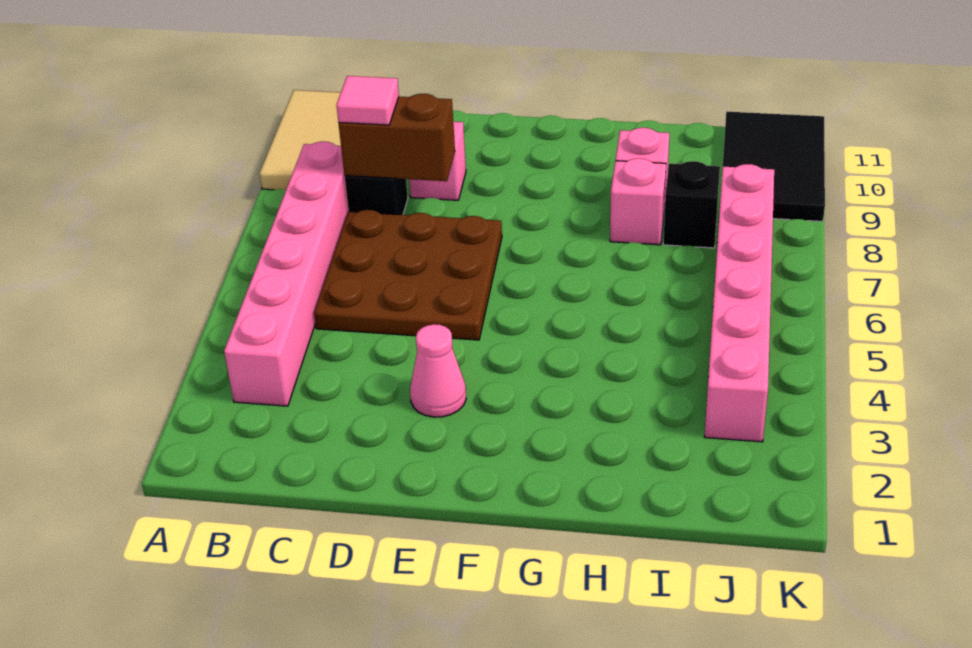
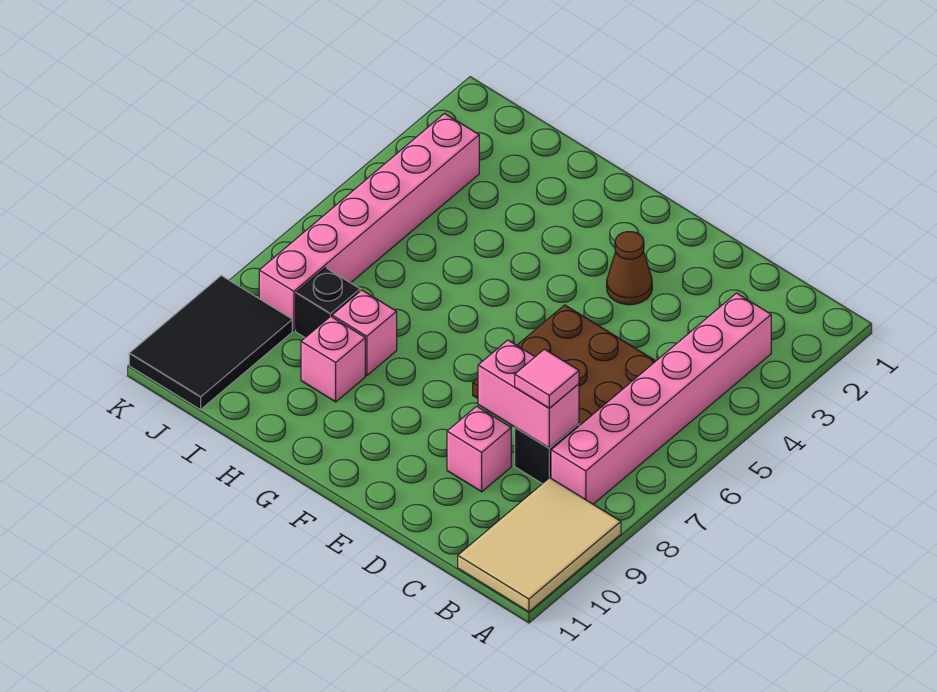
brown brick C8:D8 level 2 -> pink brick C8:D8 level 2
pink cone E3 level 1 -> brown cone E3 level 1

